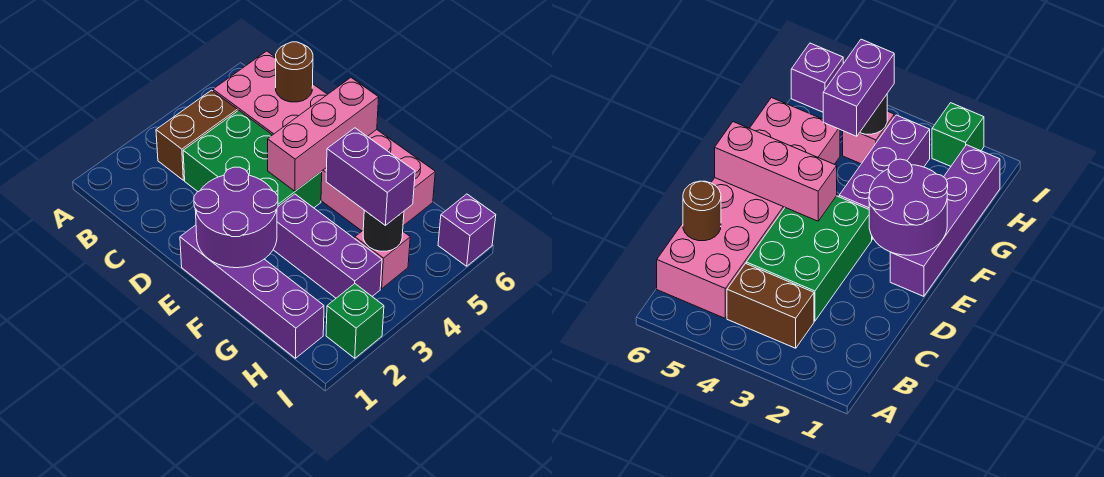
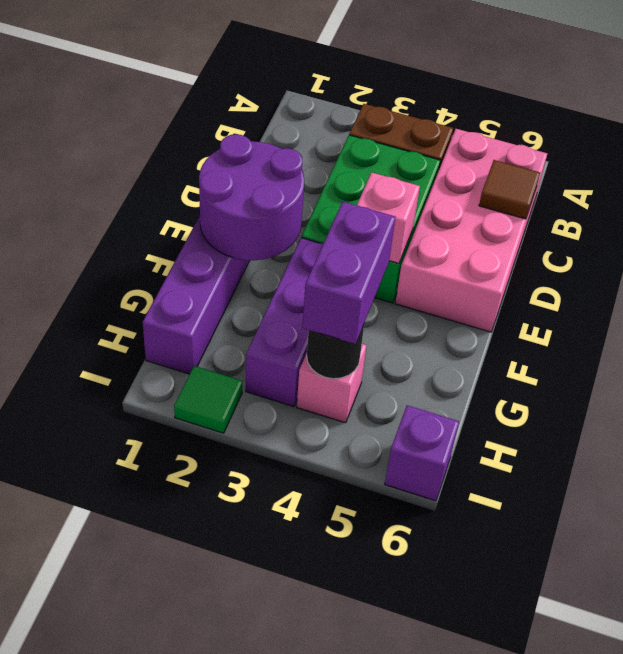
pink brick B5:G6 level 1 -> pink brick B5:E6 level 1
brown round brick C6 level 2 -> brown tile C6 level 2
pink brick E4:E6 level 2 -> pink brick E4 level 2
green brick I2 level 1 -> green tile I2 level 1

